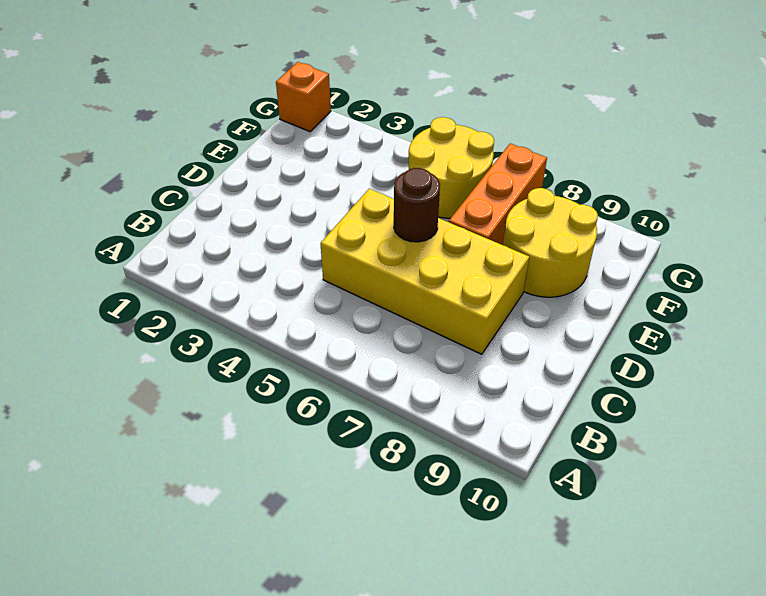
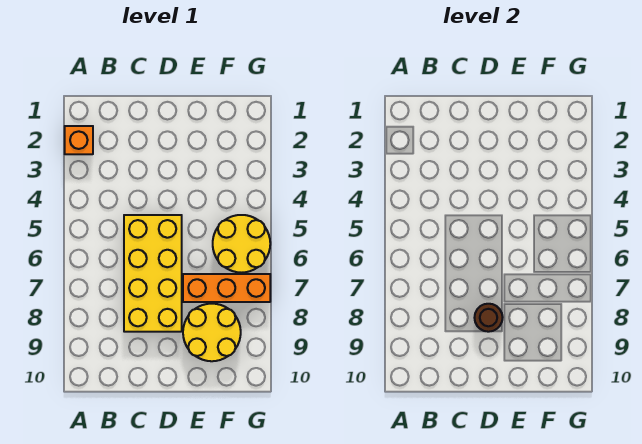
brown round brick D6 level 2 -> brown round brick D8 level 2
orange brick G1 level 1 -> orange brick A2 level 1

